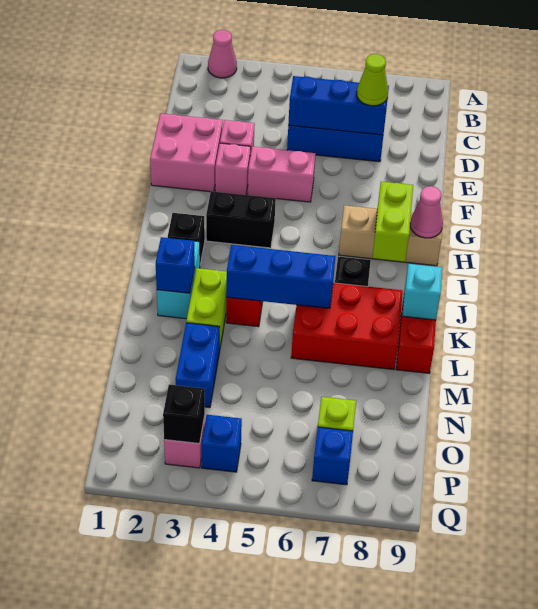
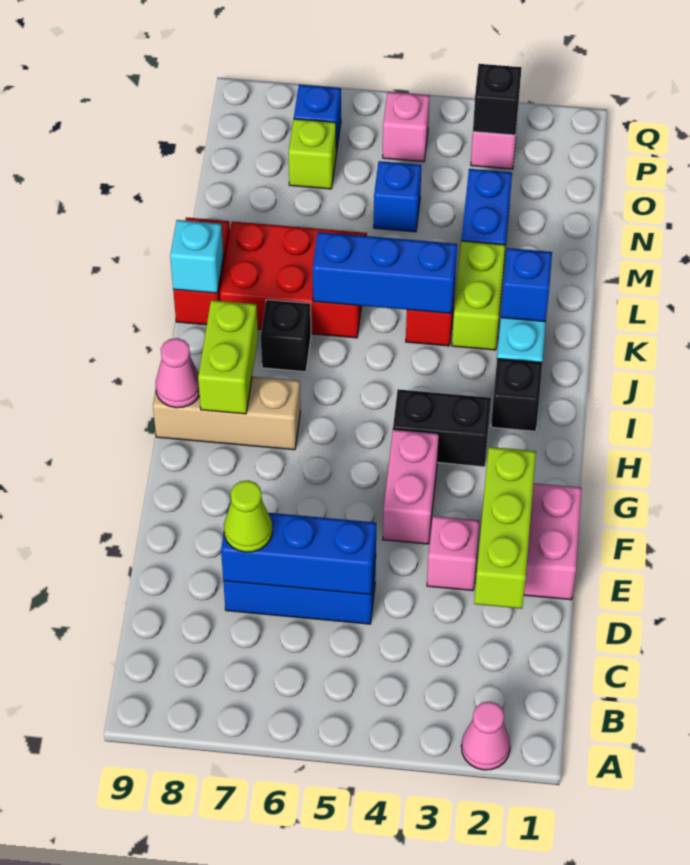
none -> lime brick D2:F2 level 2
pink brick F3 level 1 -> pink brick P5 level 1
pink brick F4:F5 level 1 -> pink brick F4:G4 level 1
blue brick P4 level 1 -> blue brick N5 level 1

